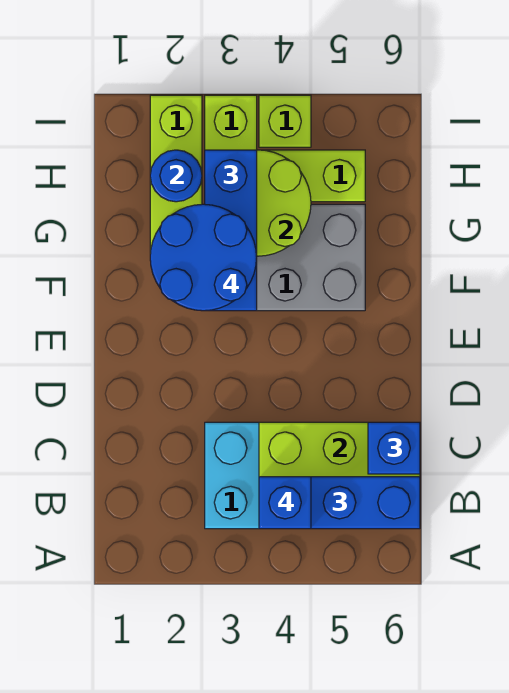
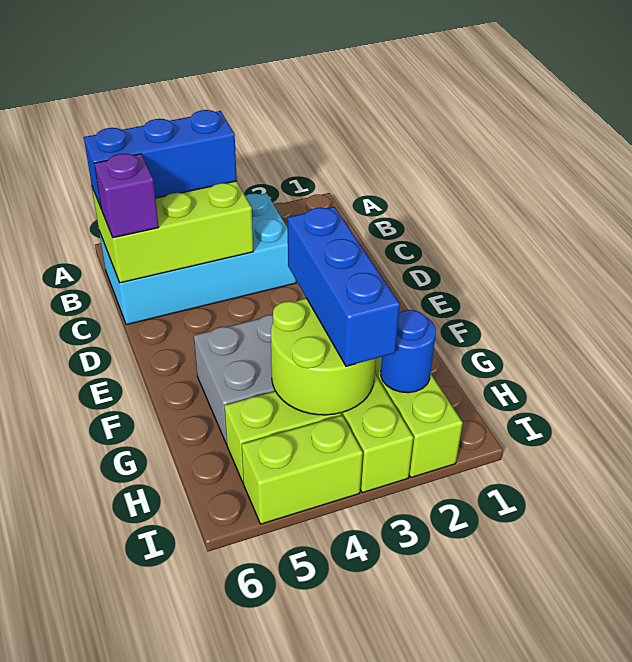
blue brick B4 level 4 -> none
blue brick C6 level 3 -> purple brick C6 level 3
blue round brick F2:G3 level 4 -> none
lime brick I4 level 1 -> lime brick I4:I5 level 1

